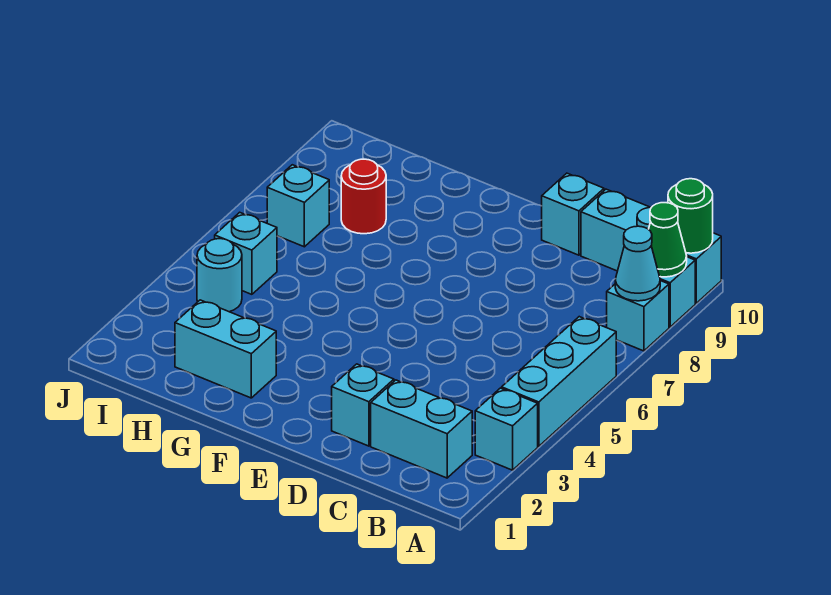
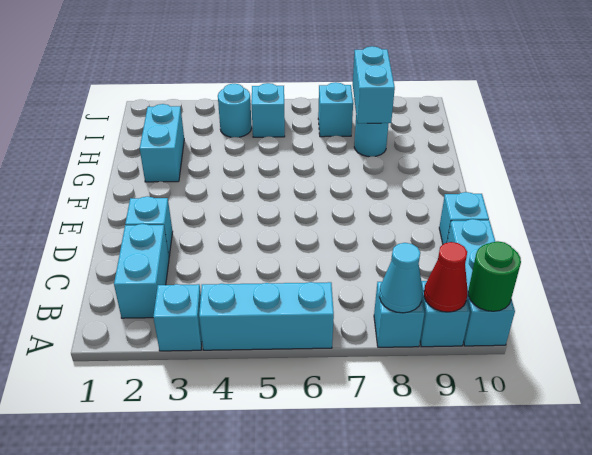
green cone A9 level 2 -> red cone A9 level 2
red round brick H8 level 1 -> cyan round brick H8 level 1
none -> cyan brick H8:I8 level 2

